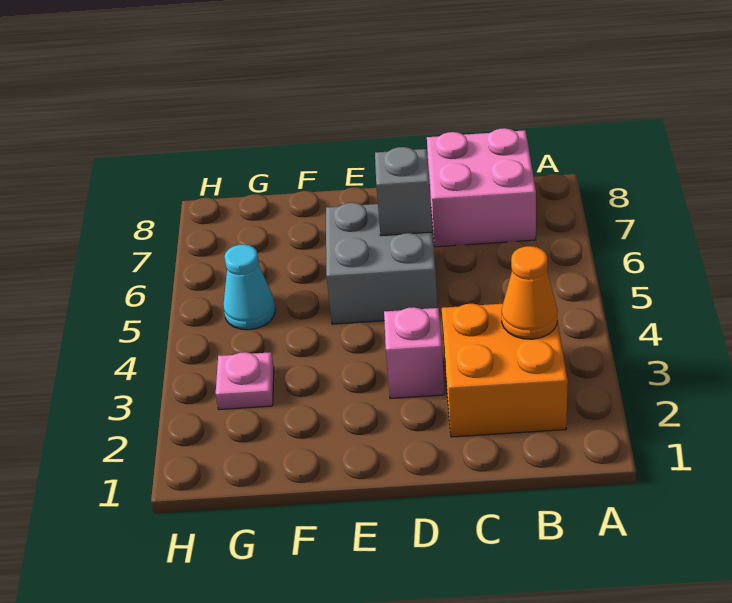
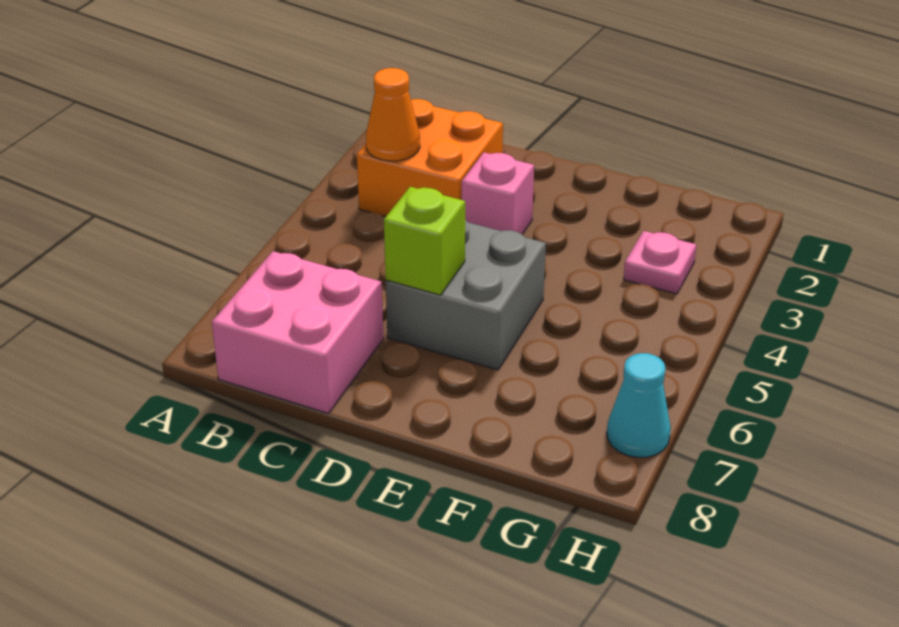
grey brick D6 level 2 -> lime brick D6 level 2
cyan cone G5 level 1 -> cyan cone H7 level 1

